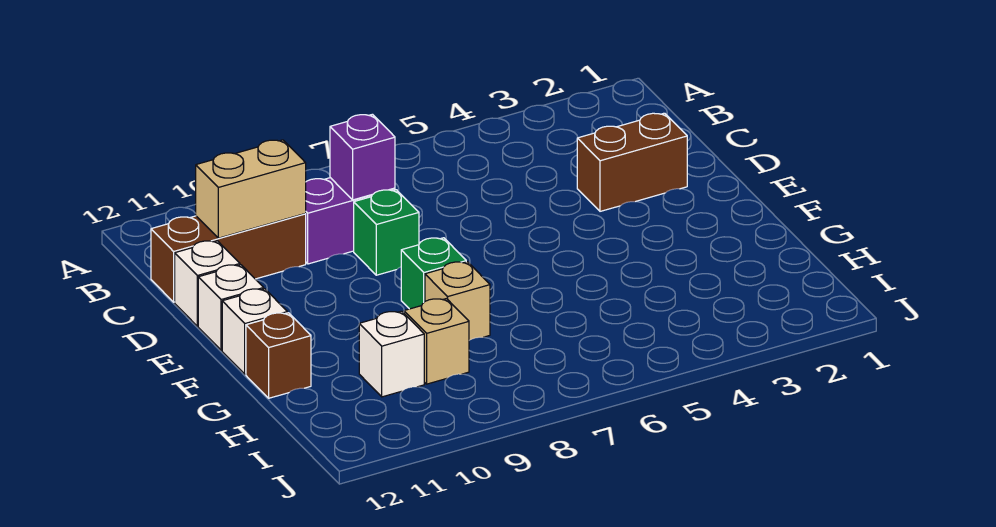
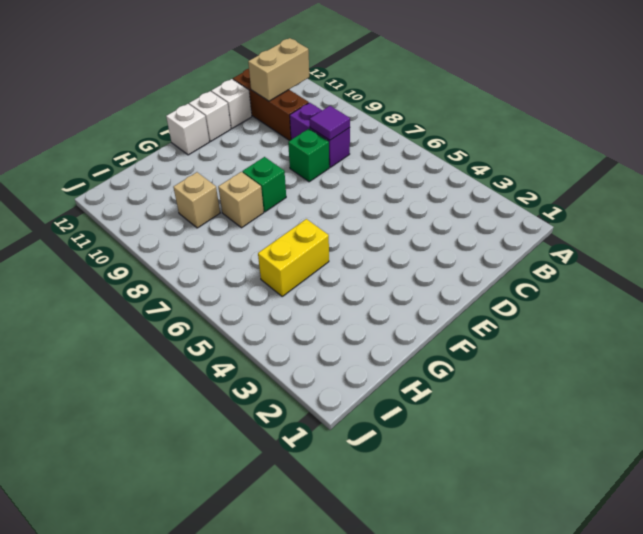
purple brick C8 level 2 -> purple tile C8 level 2
tan brick C10:C11 level 2 -> tan brick B11:C11 level 2
brown brick D2:D3 level 1 -> none
none -> yellow brick G5:H5 level 1
brown brick G12 level 1 -> none
white brick H10 level 1 -> none

